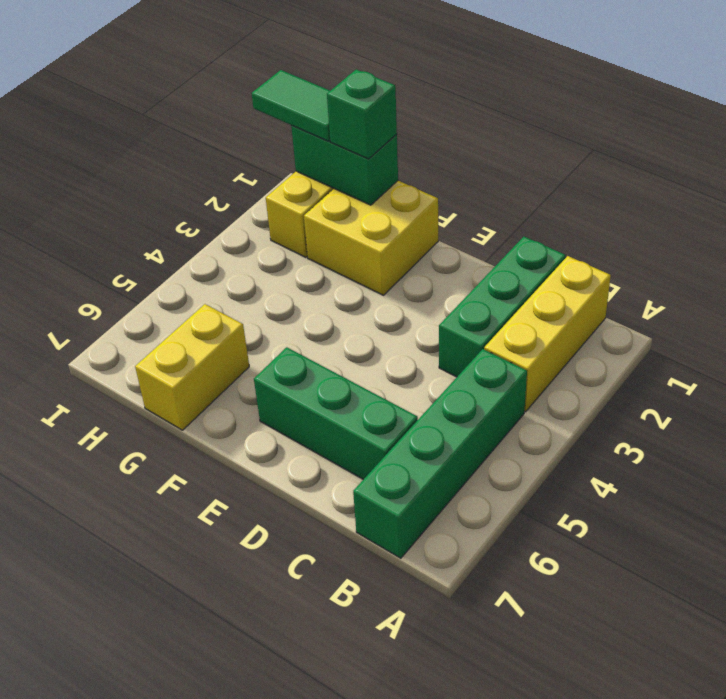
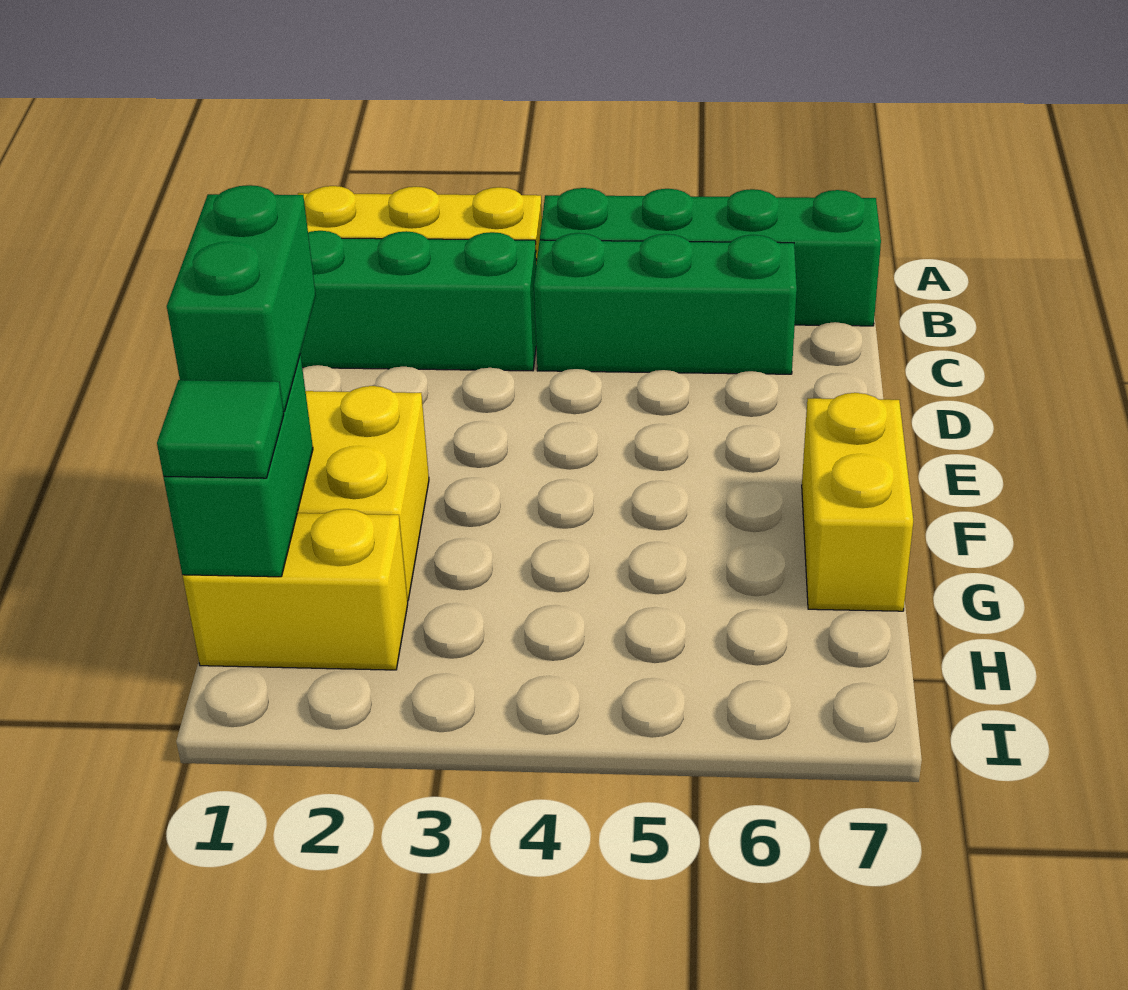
green brick C6:E6 level 1 -> green brick C4:C6 level 1
green brick G1 level 3 -> green brick F1:G1 level 3
yellow brick G6:G7 level 1 -> yellow brick F7:G7 level 1
green tile H1:I1 level 3 -> green tile H1 level 3

